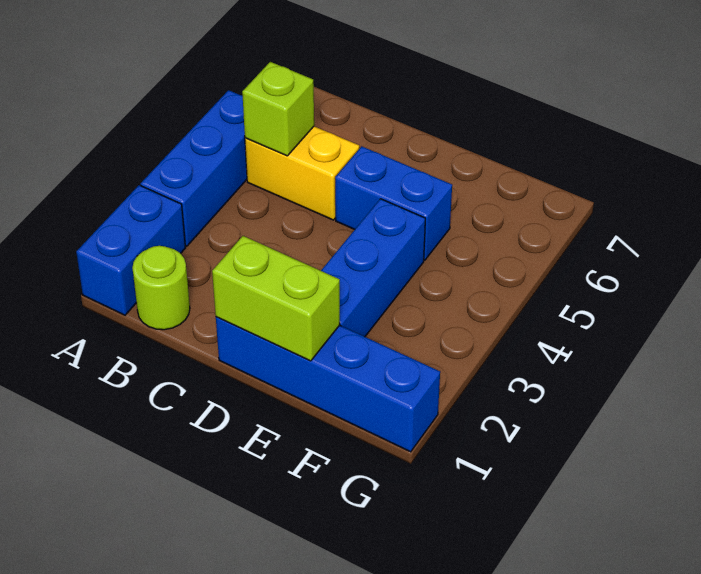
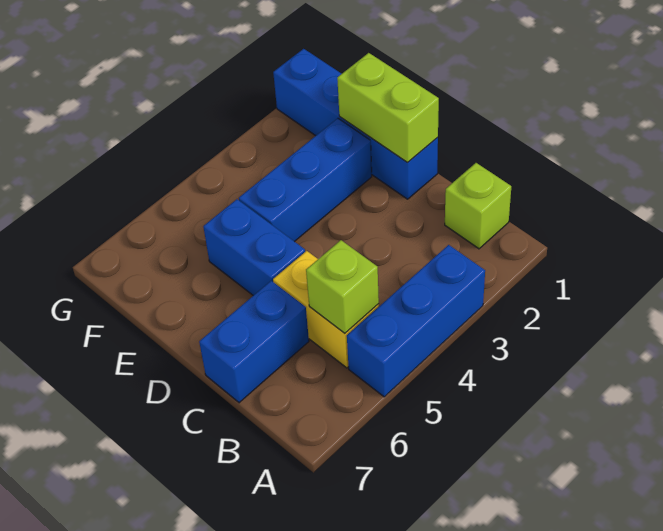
blue brick A1:A2 level 1 -> blue brick C6:C7 level 1
lime round brick B1 level 1 -> lime brick B1 level 1

